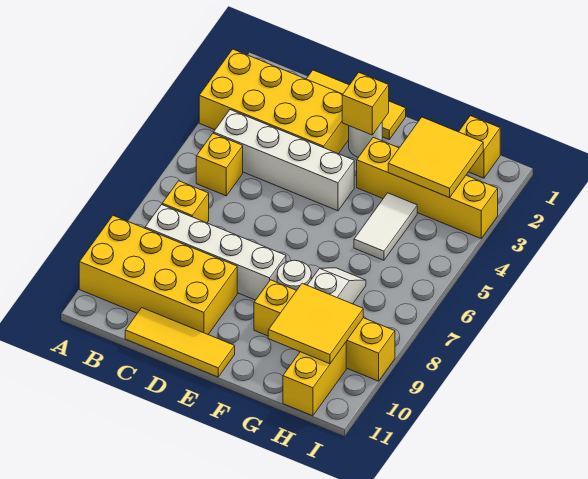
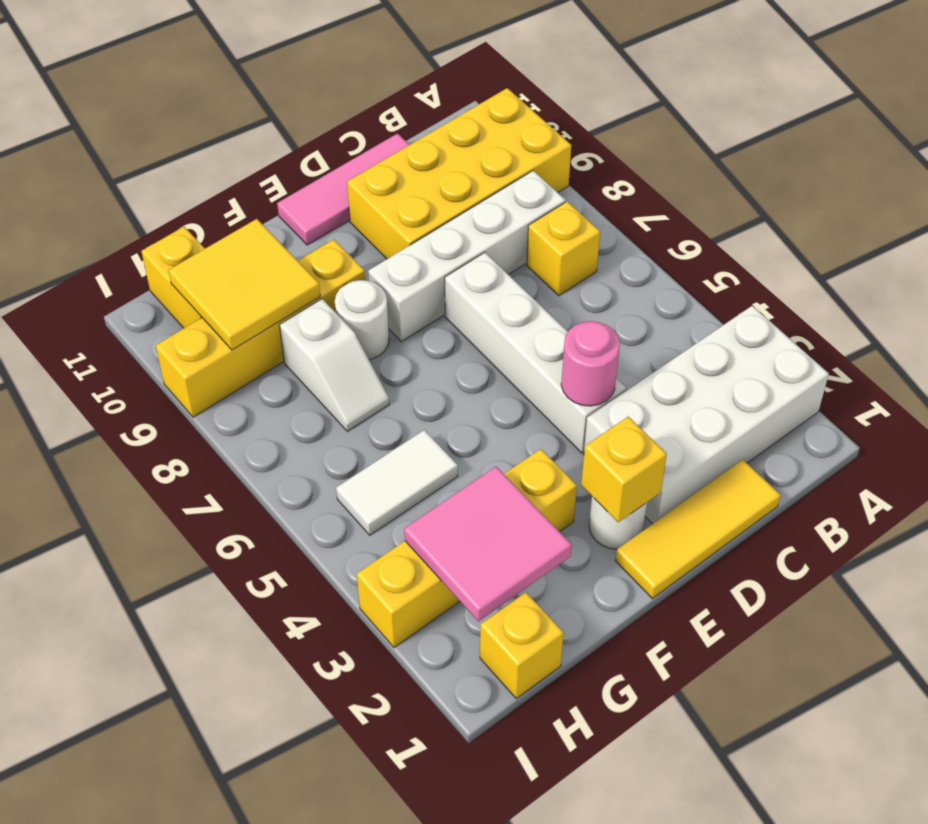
yellow brick A2:D3 level 1 -> white brick A2:D3 level 1
white brick B4:E4 level 1 -> white brick D4:D7 level 1
yellow brick B5 level 1 -> none
yellow tile C11:E11 level 1 -> pink tile C11:E11 level 1
none -> pink round brick D4 level 2
yellow tile G2:H3 level 2 -> pink tile G2:H3 level 2
white tile G4:G5 level 1 -> white tile G5:H5 level 1

